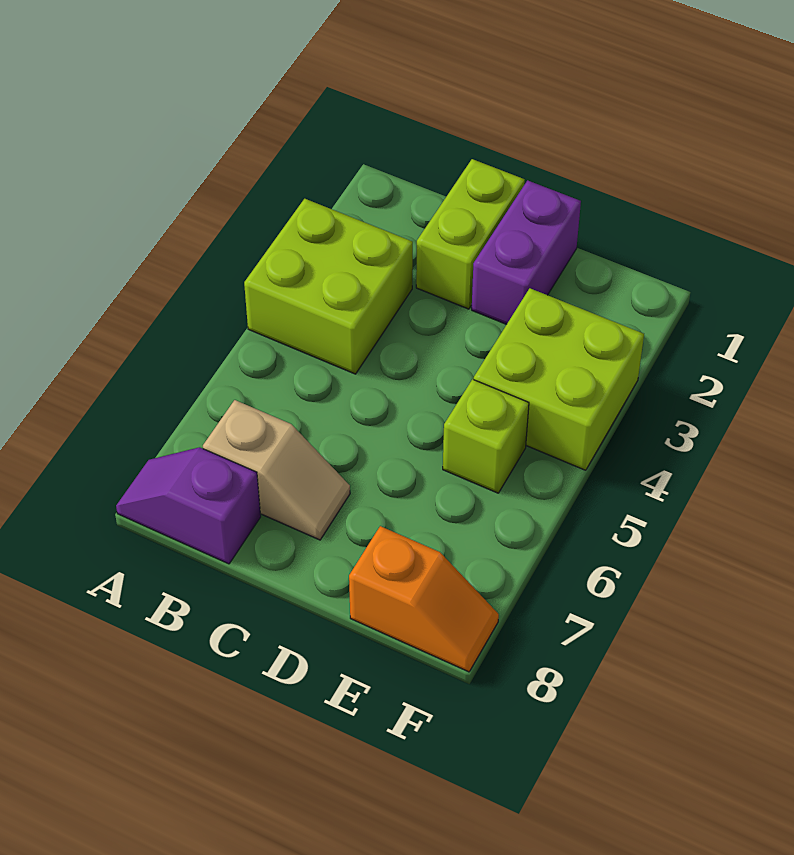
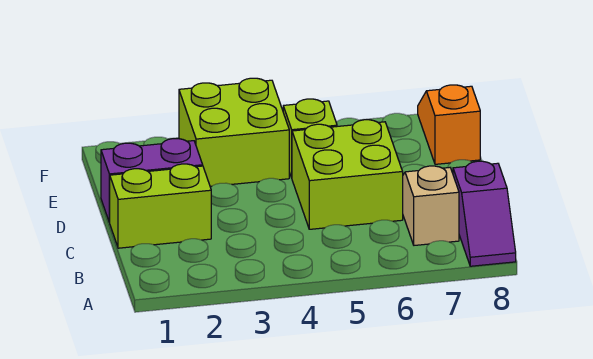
lime brick A3:B4 level 1 -> lime brick C5:D6 level 1

